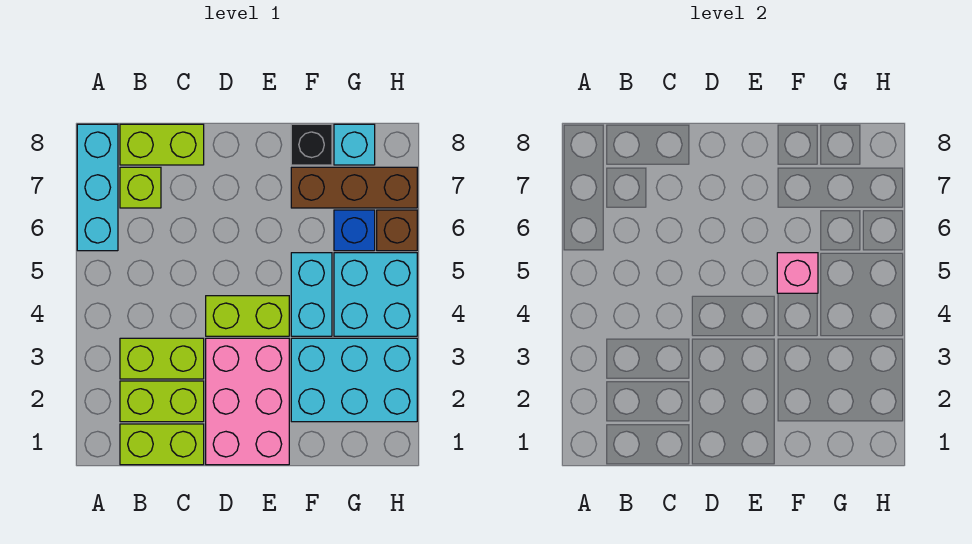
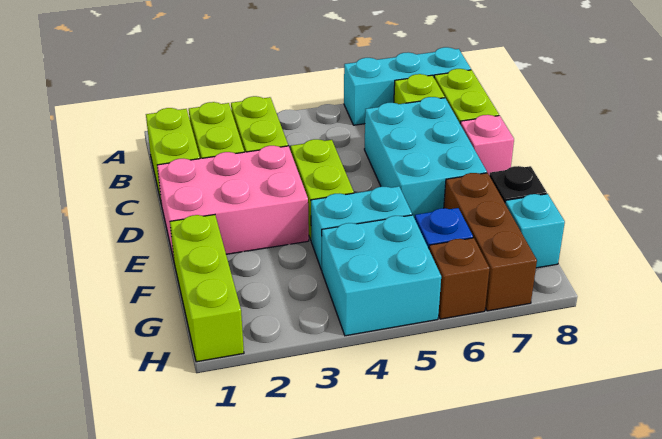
none -> lime brick F1:H1 level 1
cyan brick F2:H3 level 1 -> cyan brick C6:E7 level 1
pink brick F5 level 2 -> pink brick D8 level 1

